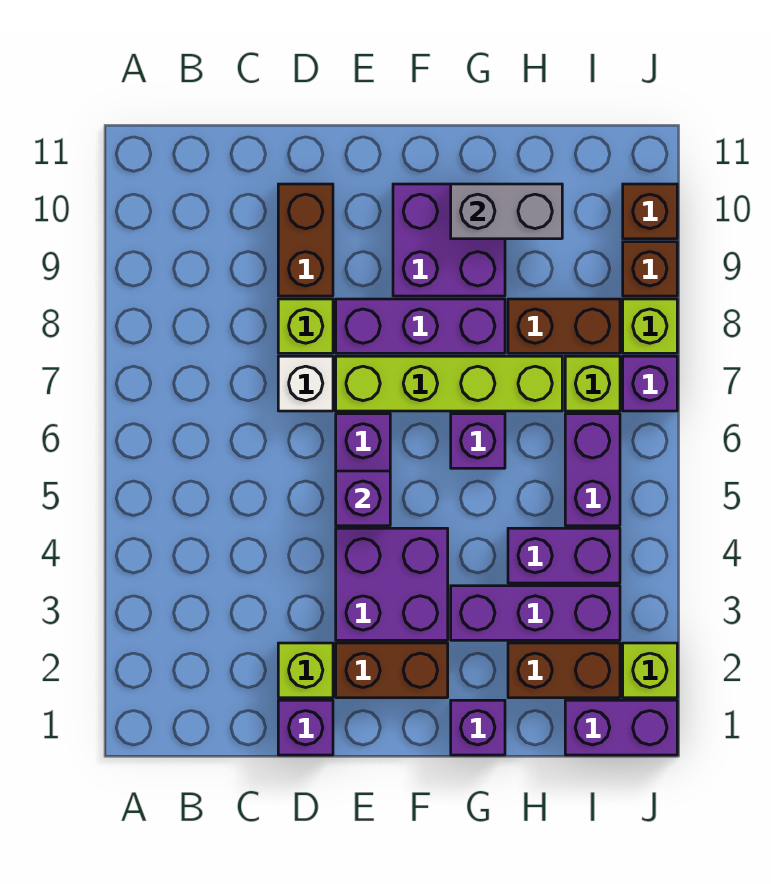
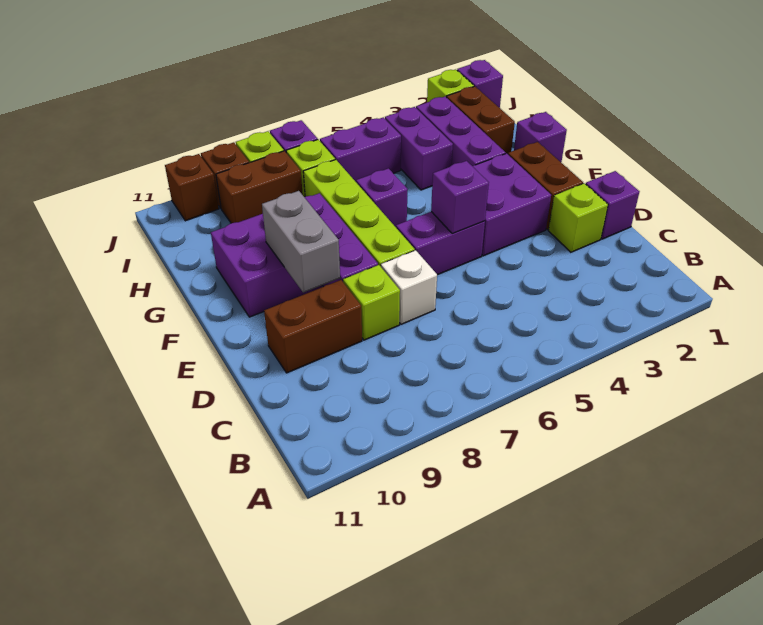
grey brick G10:H10 level 2 -> grey brick E9:F9 level 2
brown brick H8:I8 level 1 -> brown brick I8:I9 level 1
purple brick I1:J1 level 1 -> purple brick J1 level 1

